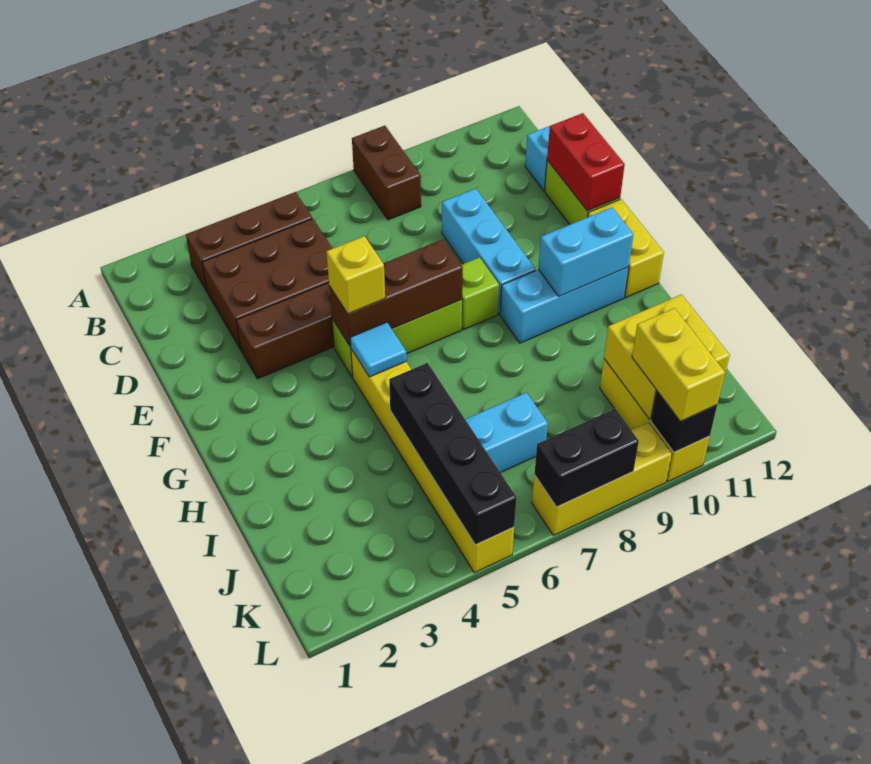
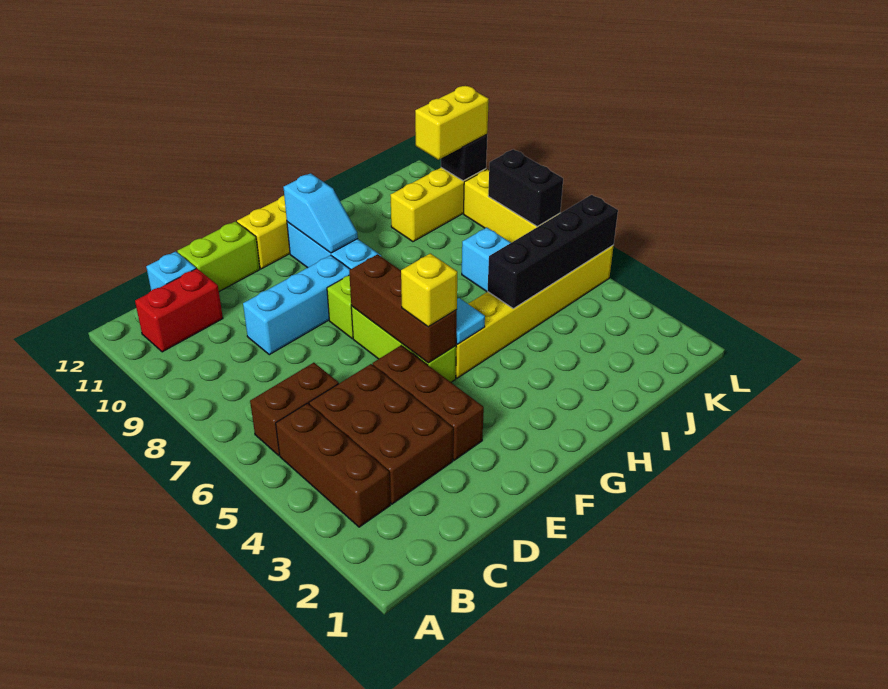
brown brick A8:B8 level 1 -> brown brick B6:C6 level 1
red brick D12:E12 level 2 -> red brick B11:C11 level 1
cyan brick G10:G11 level 2 -> cyan slope G10:G11 level 2 top 11
yellow brick J10:K11 level 2 -> none

